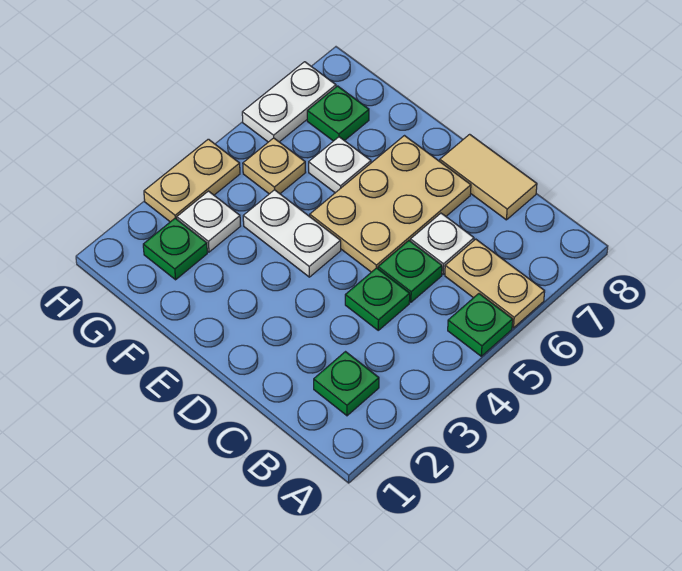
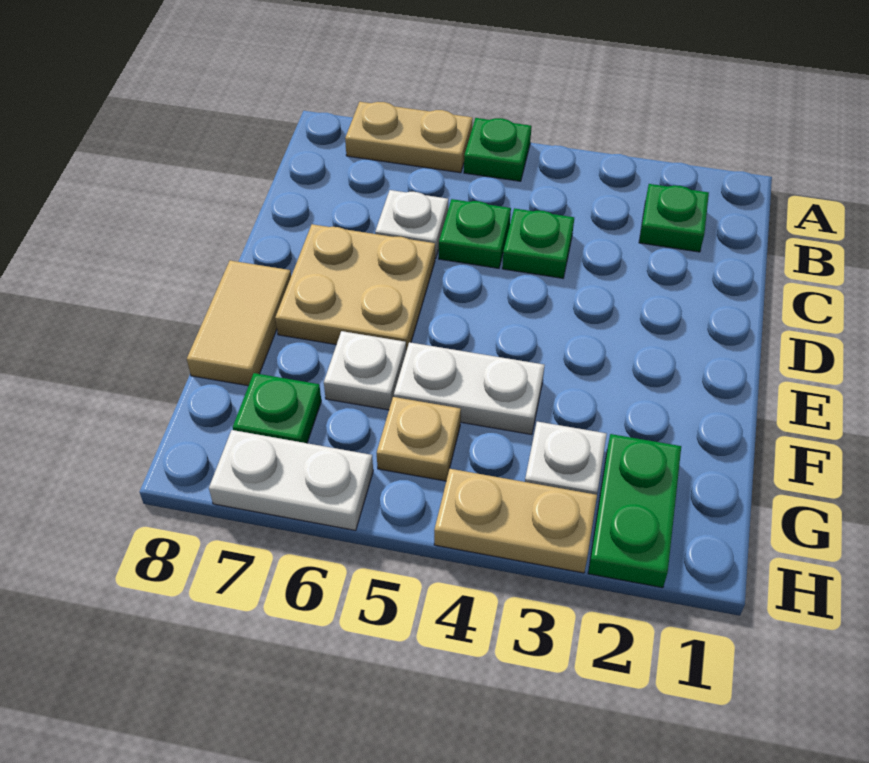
tan plate A6:B6 level 1 -> tan plate A6:A7 level 1
tan tile C8:D8 level 1 -> tan tile E8:F8 level 1
tan plate D5:E7 level 1 -> tan plate D6:E7 level 1
white plate E4:F4 level 1 -> white plate F4:F5 level 1
green plate G2 level 1 -> green plate G2:H2 level 1

